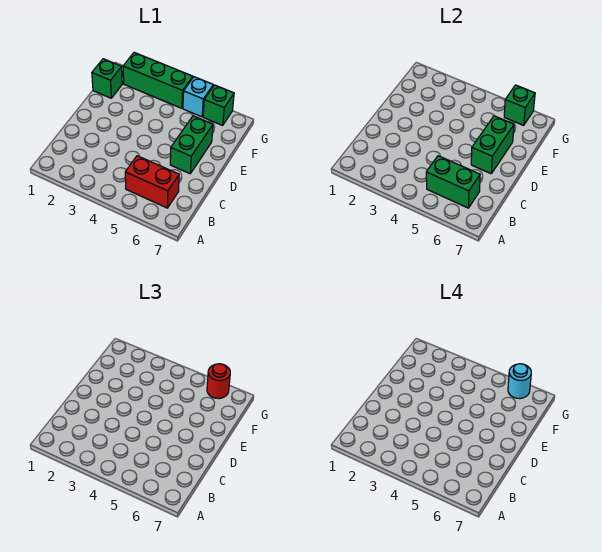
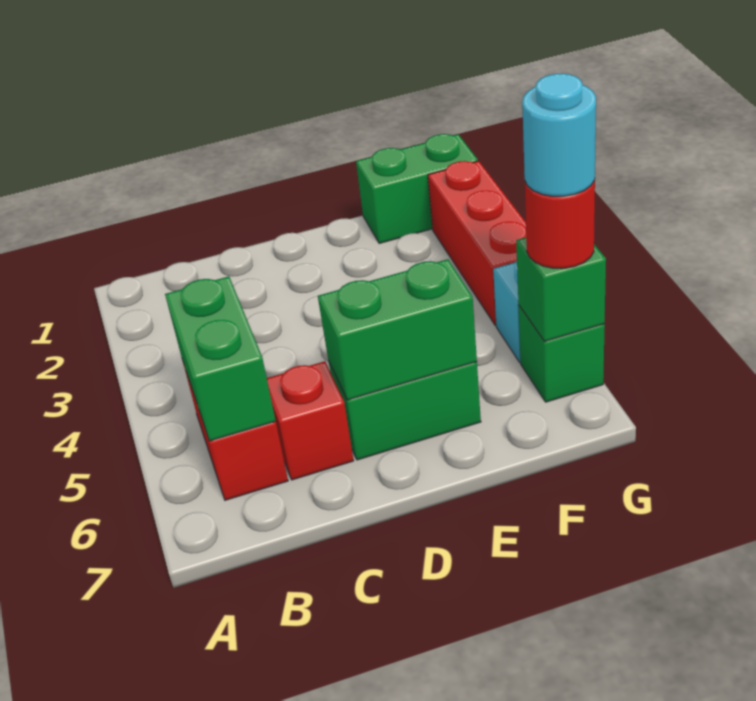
none -> red brick C6 level 1
green brick F1 level 1 -> green brick F1:G1 level 1
green brick G2:G4 level 1 -> red brick G2:G4 level 1

